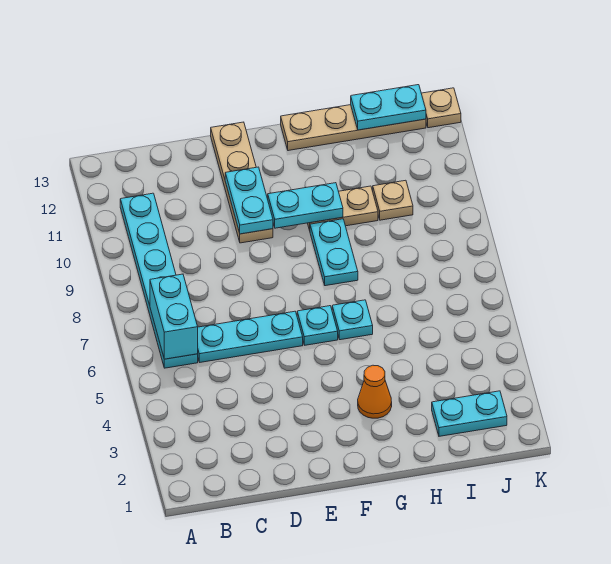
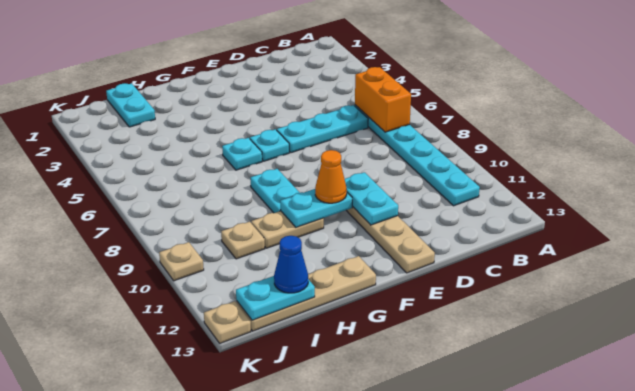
cyan brick B6:B7 level 2 -> orange brick B6:B7 level 2
orange cone G3 level 1 -> orange cone F10 level 3
cyan plate I2:J2 level 1 -> cyan plate I1:I2 level 1
none -> blue cone I13 level 3
none -> tan plate K10 level 1

